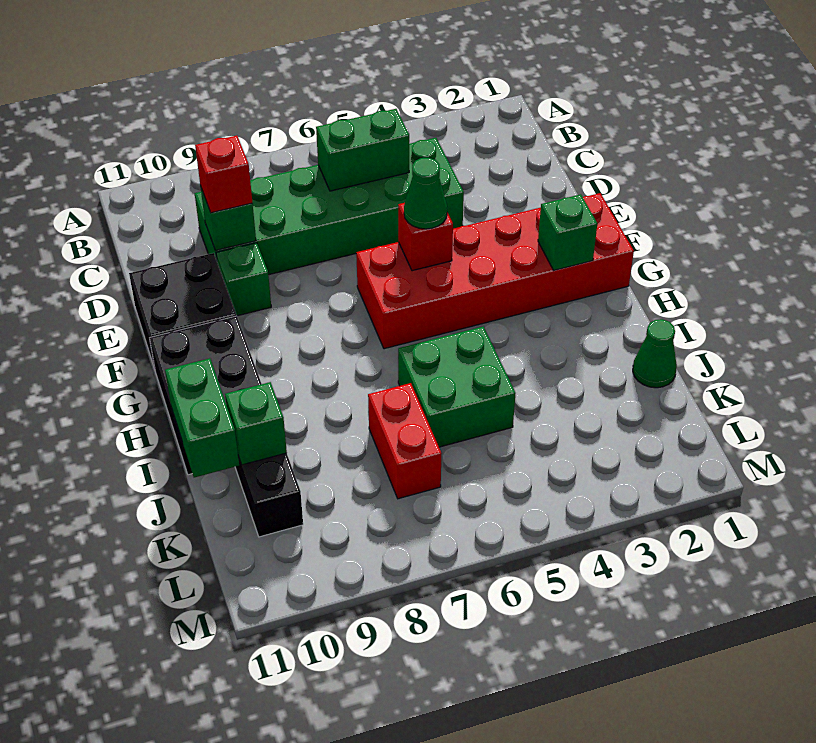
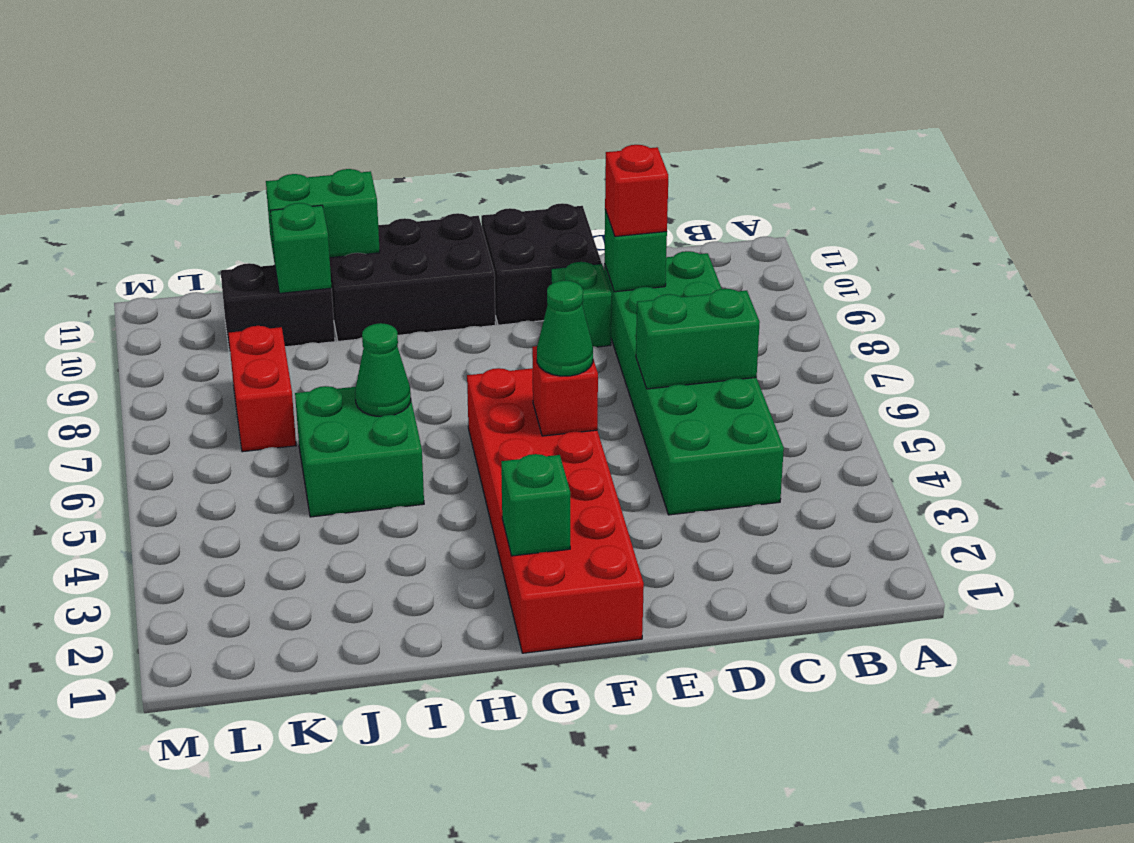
green brick C5:C6 level 2 -> green brick C6:D6 level 2
green cone J1 level 1 -> green cone I6 level 2
red brick J7:K7 level 1 -> red brick K7:K8 level 1

